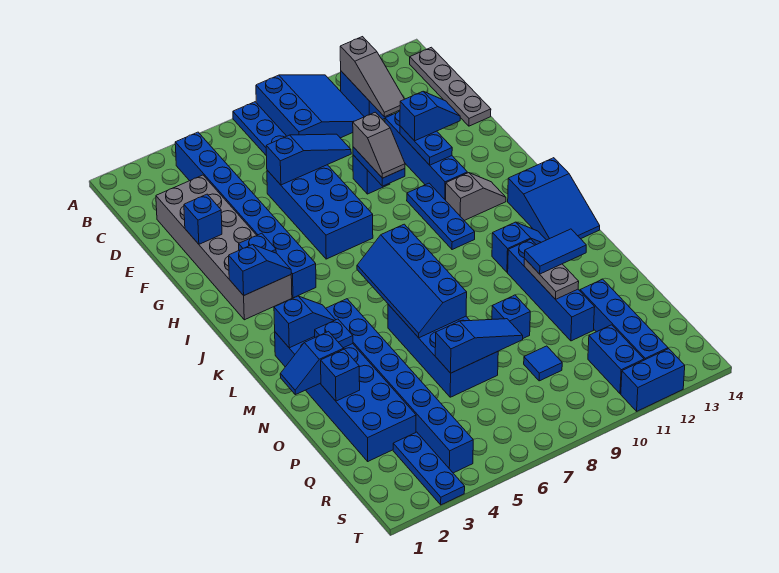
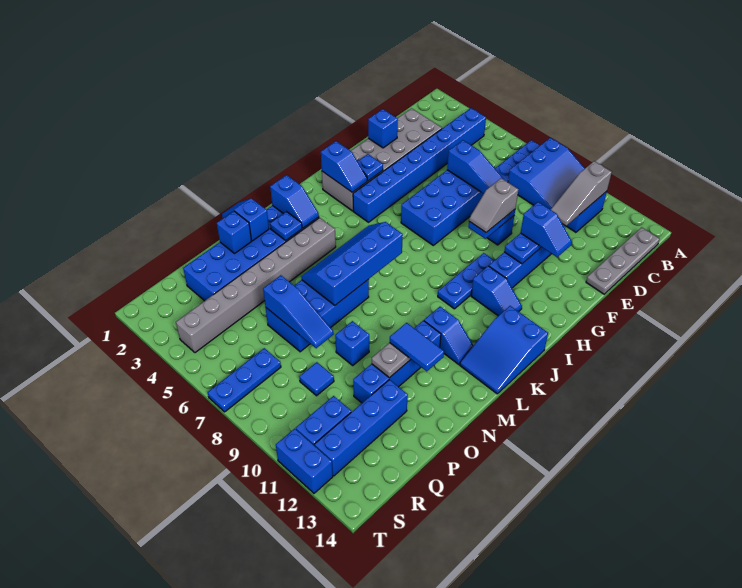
grey slope I11:I12 level 1 top 11 -> blue slope I11:I12 level 1 top 11
blue brick L4:S4 level 1 -> grey brick L4:S4 level 1
blue plate R3:T3 level 1 -> blue plate R7:T7 level 1

